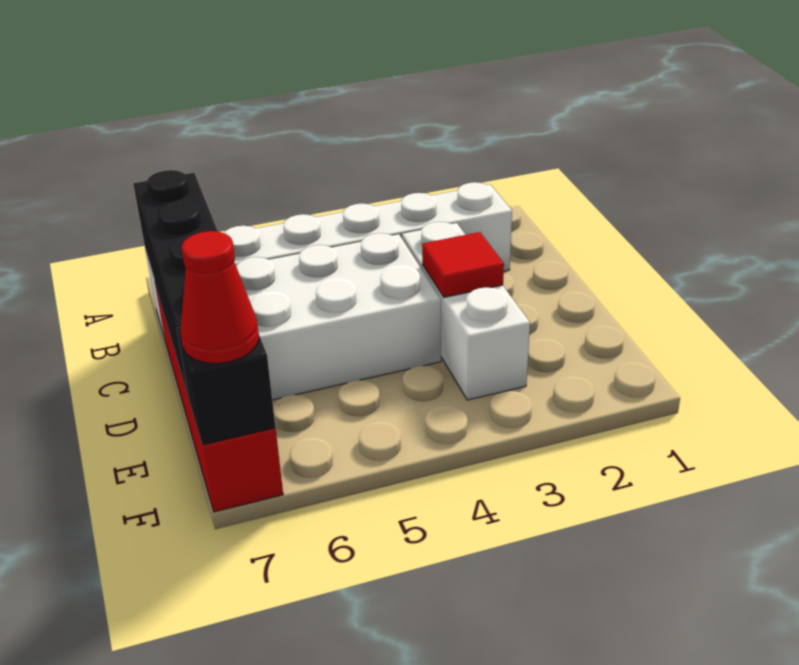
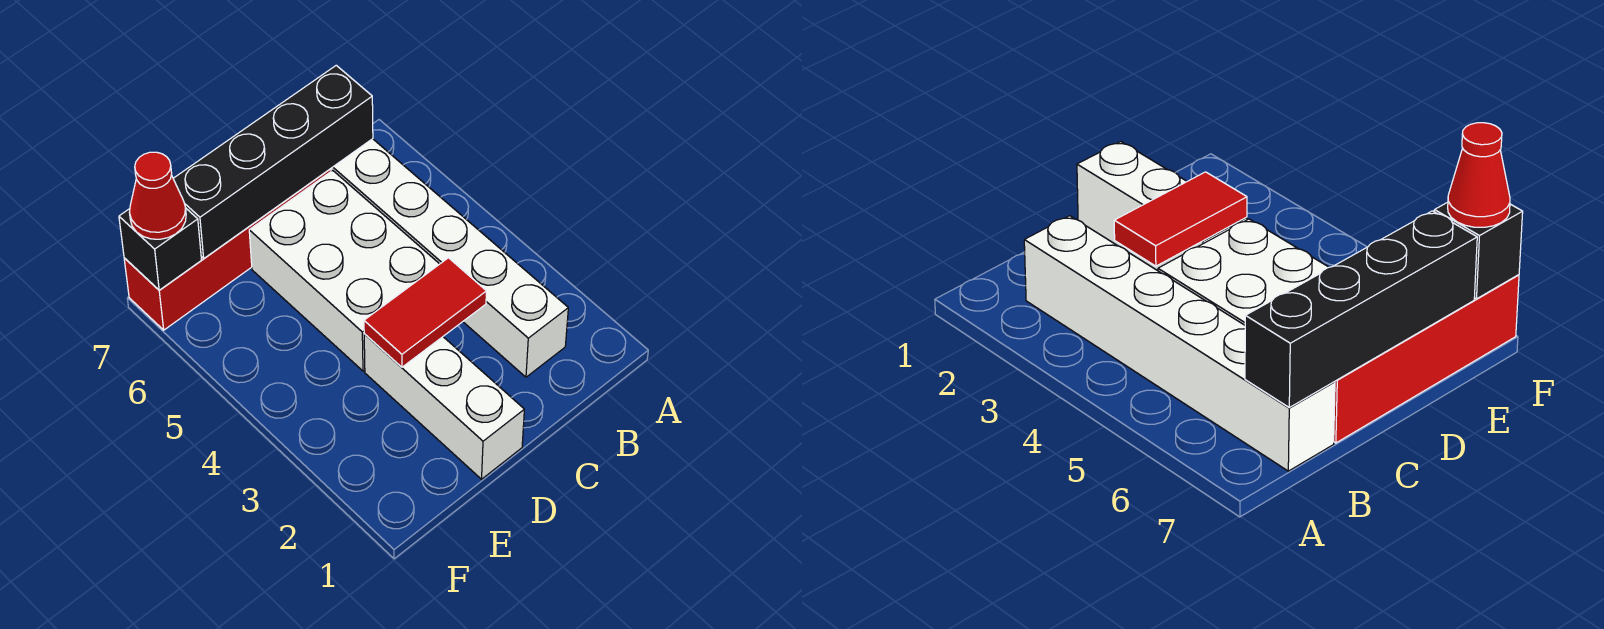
white brick C3:E3 level 1 -> white brick D1:D3 level 1
red tile D3 level 2 -> red tile C3:D3 level 2

